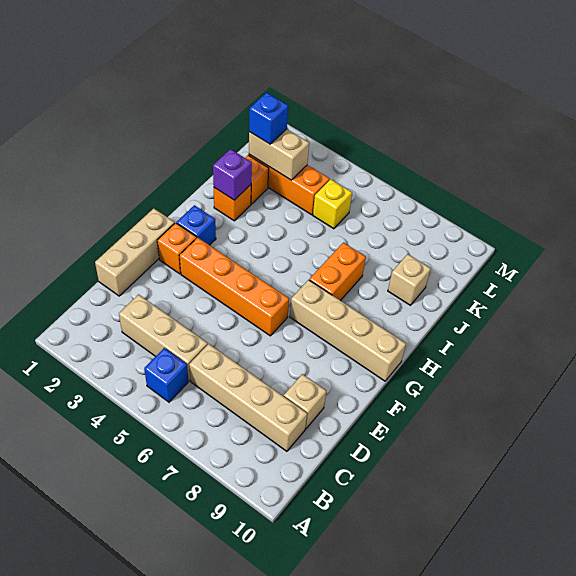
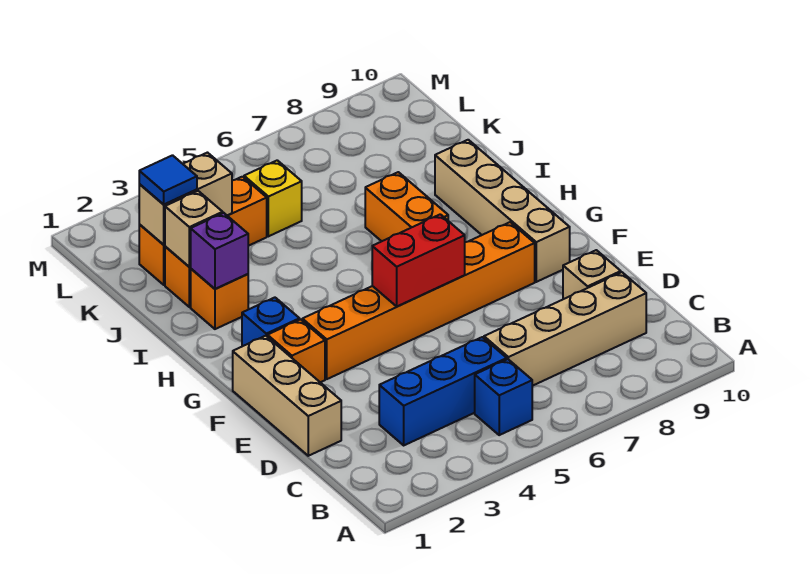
tan brick C3:C5 level 1 -> blue brick C3:C5 level 1
orange brick F3:F6 level 1 -> orange brick F3:F8 level 1
none -> red brick F5:F6 level 2
tan brick G7:G10 level 1 -> tan brick F9:I9 level 1
tan brick J9 level 1 -> tan brick J2 level 2
blue brick K2 level 3 -> blue tile K2 level 3

